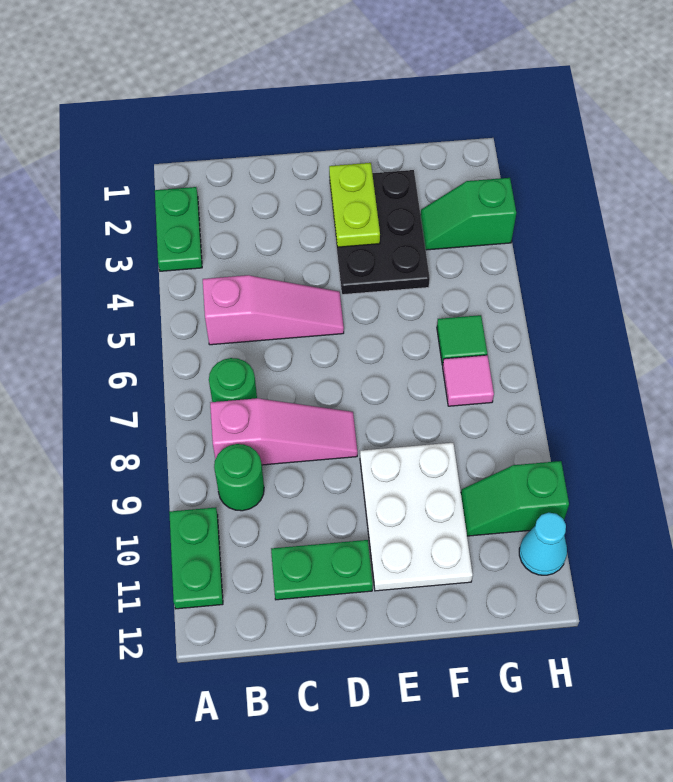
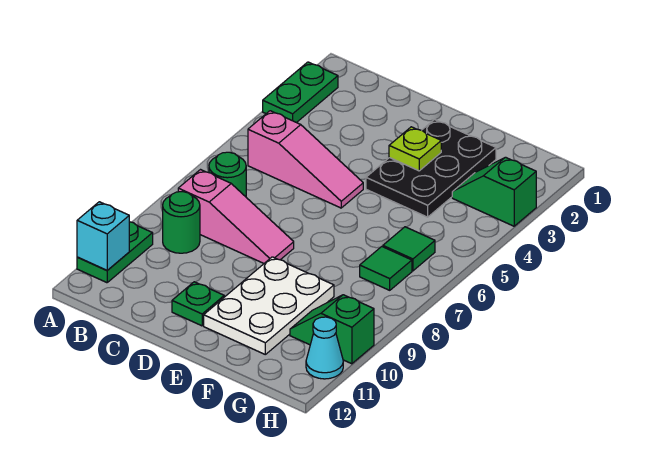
none -> cyan brick A11 level 2
green plate C11:D11 level 1 -> green plate D11 level 1
lime plate E2:E3 level 2 -> lime plate E3 level 2
pink tile G7 level 1 -> green tile G7 level 1

